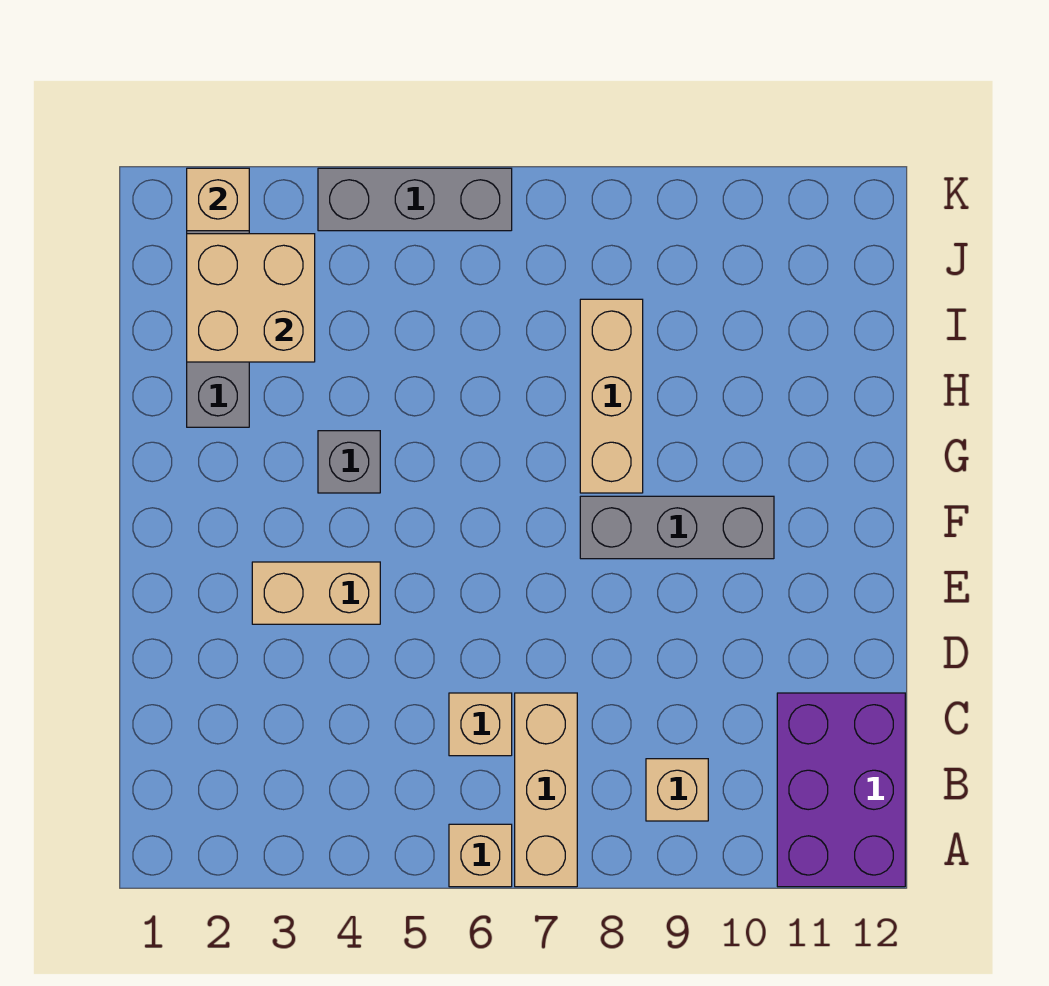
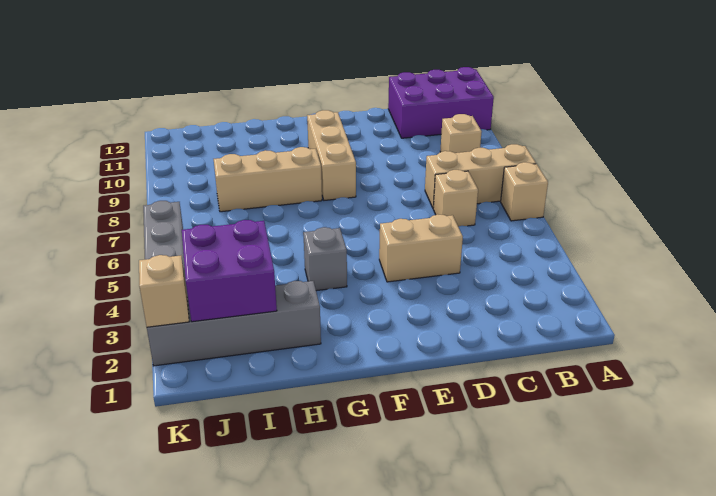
tan brick E3:E4 level 1 -> tan brick D4:E4 level 1
grey brick F8:F10 level 1 -> tan brick F8:F10 level 1
tan brick I2:J3 level 2 -> purple brick I2:J3 level 2

